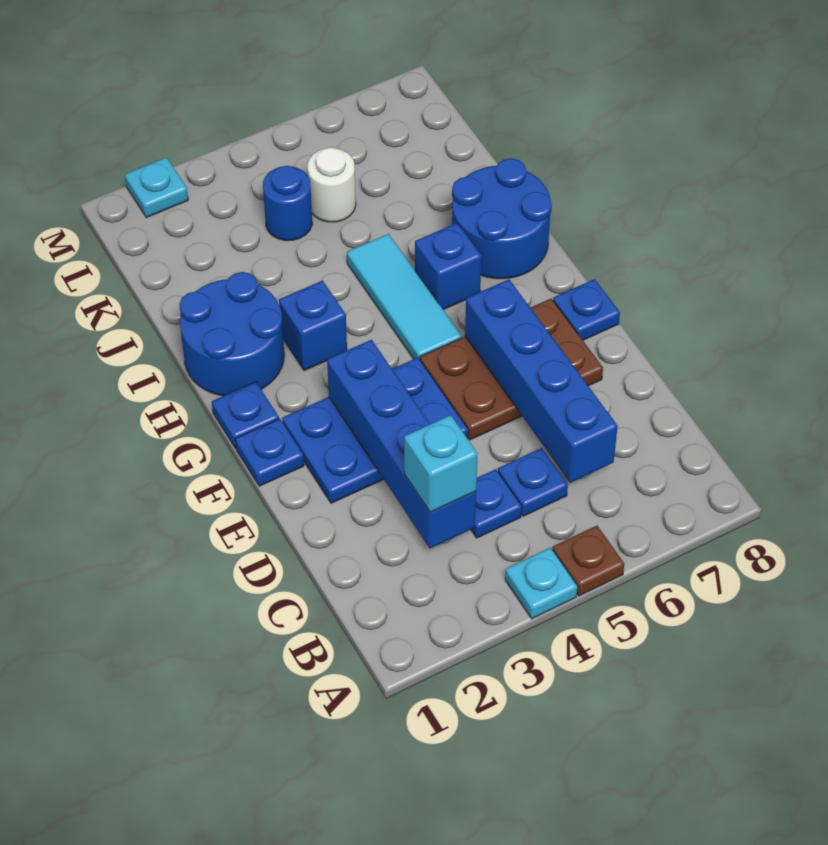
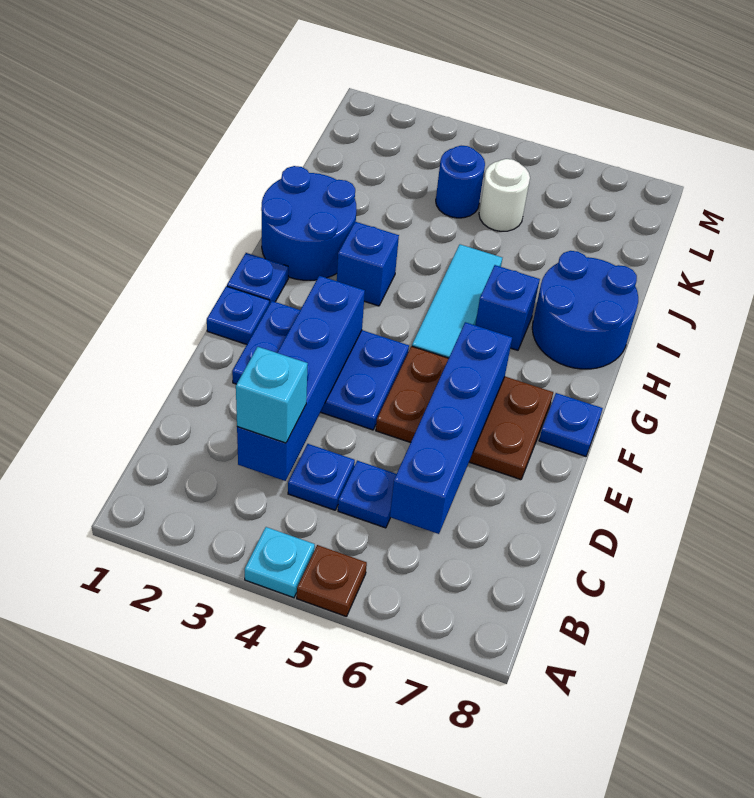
cyan plate M2 level 1 -> none

